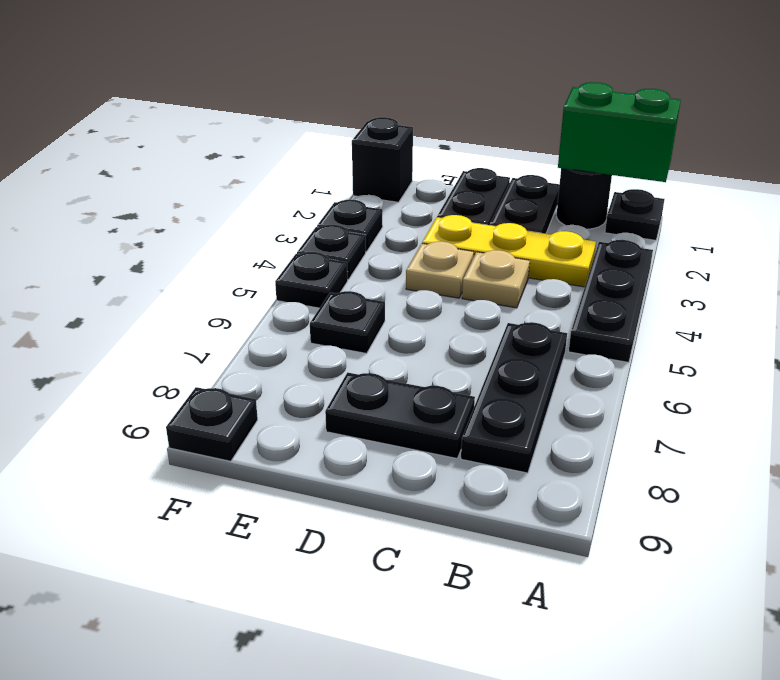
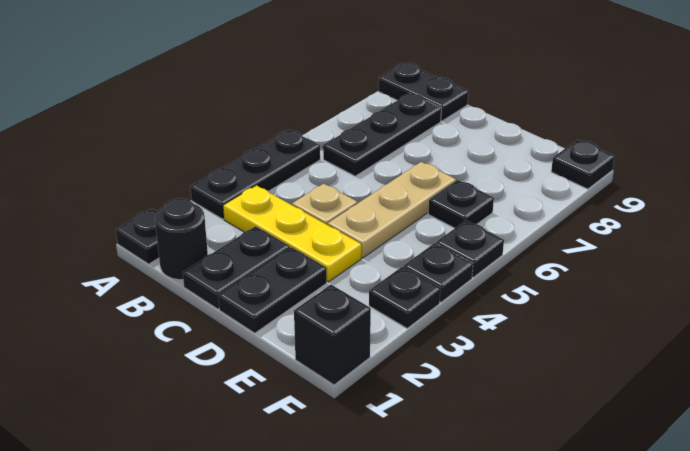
green brick A1:B1 level 2 -> none
black plate C8:D8 level 1 -> black plate A9:B9 level 1
tan plate D4 level 1 -> tan plate D4:D6 level 1

